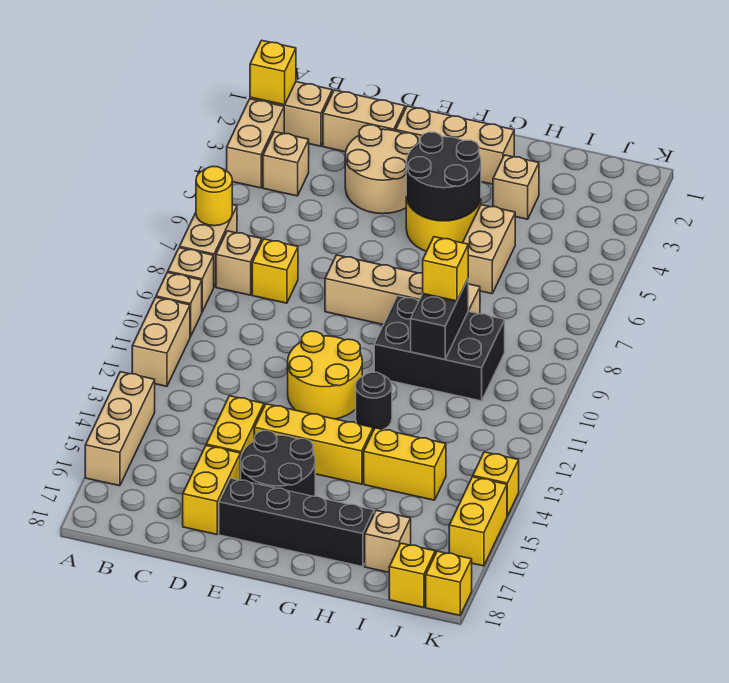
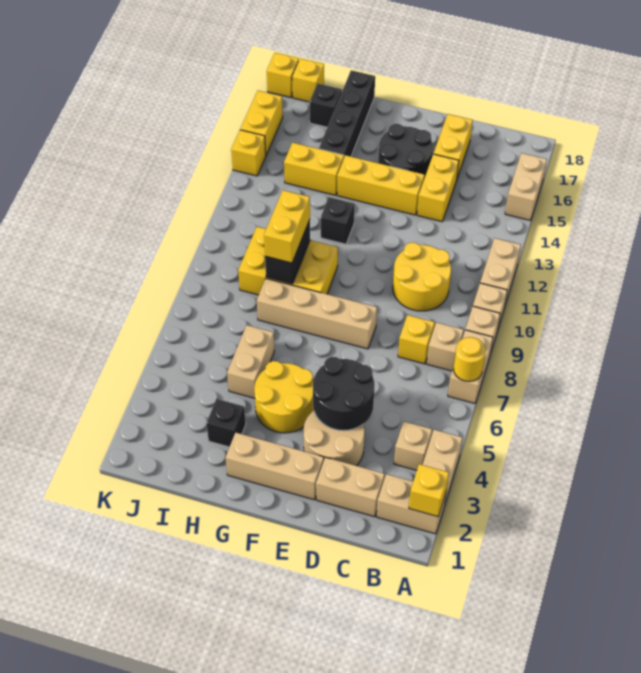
tan brick A14:A16 level 1 -> tan brick A15:A16 level 1
yellow round brick E11:F12 level 1 -> yellow round brick C10:D11 level 1
black brick E17:H17 level 1 -> black brick H15:H18 level 1
black round brick F4:G5 level 2 -> black round brick D4:E5 level 2
black brick G9:I10 level 1 -> yellow brick G9:I10 level 1
black round brick G12 level 1 -> black brick G12 level 1
tan brick H3 level 1 -> black brick H3 level 1
yellow brick H9 level 3 -> yellow brick H9:H10 level 3
tan brick I17 level 1 -> black brick I17 level 1

